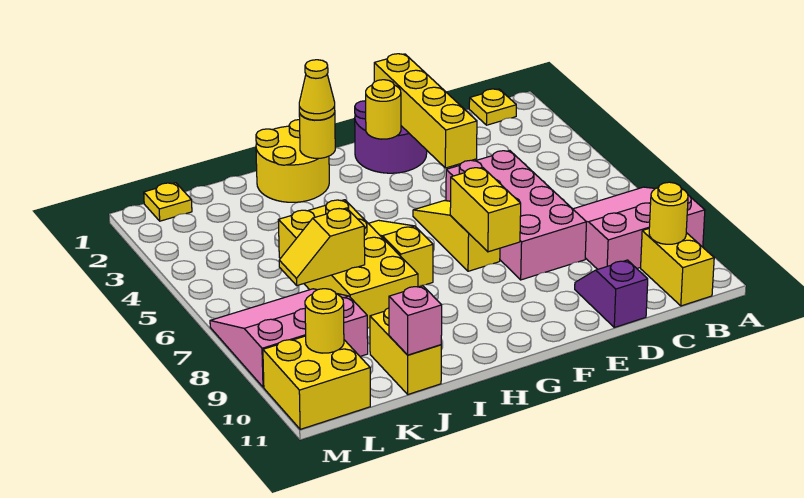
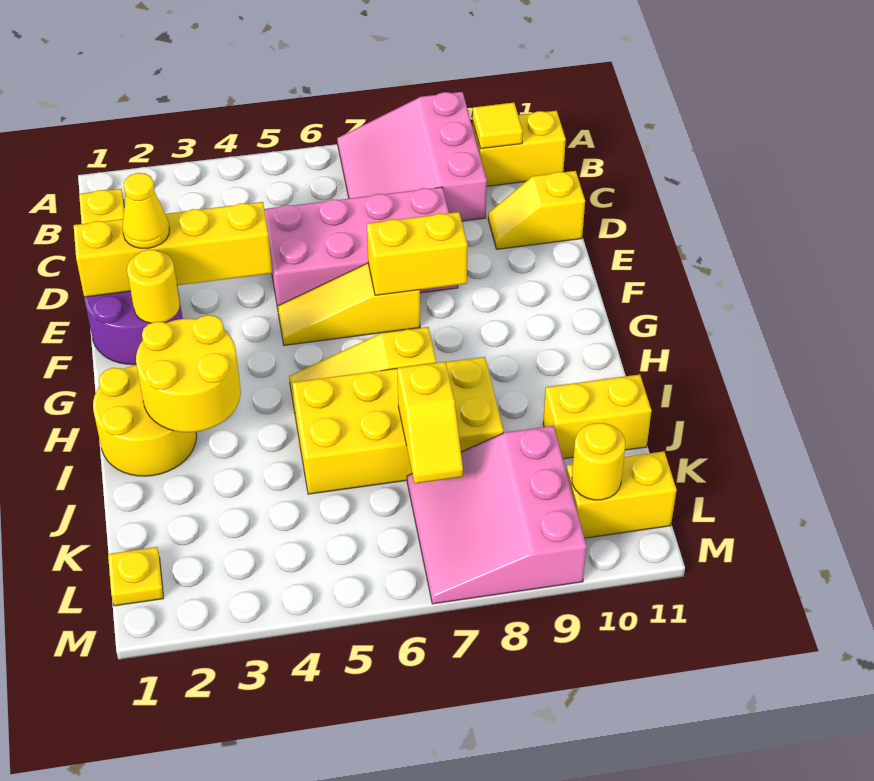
yellow round brick B10 level 2 -> yellow tile B10 level 2
purple slope D10:D11 level 1 top 11 -> yellow slope D10:D11 level 1 top 11
yellow round brick H2 level 2 -> yellow round brick H2:I3 level 2
yellow cone H2 level 3 -> yellow cone E2 level 3
pink brick J11 level 2 -> none
yellow brick L10:M11 level 1 -> yellow brick L10:L11 level 1

